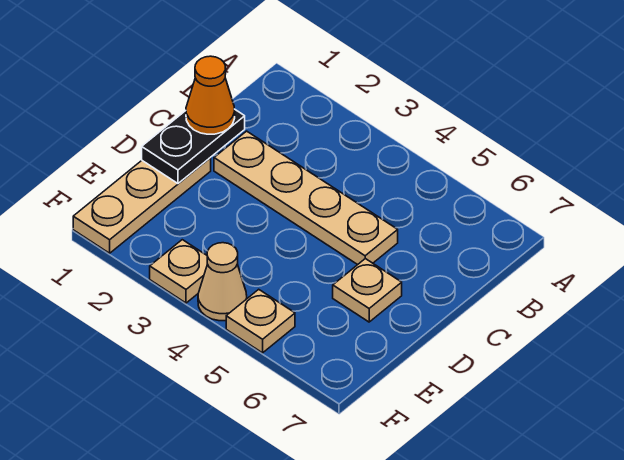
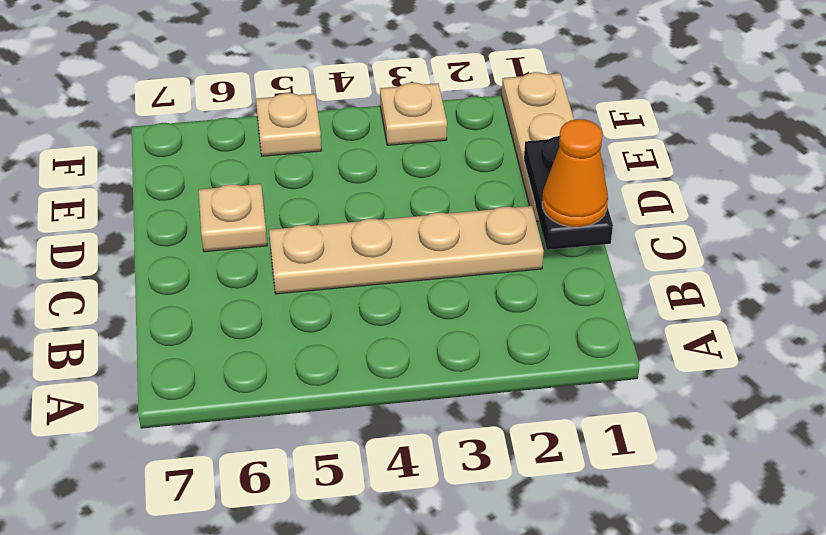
tan cone F4 level 1 -> none

